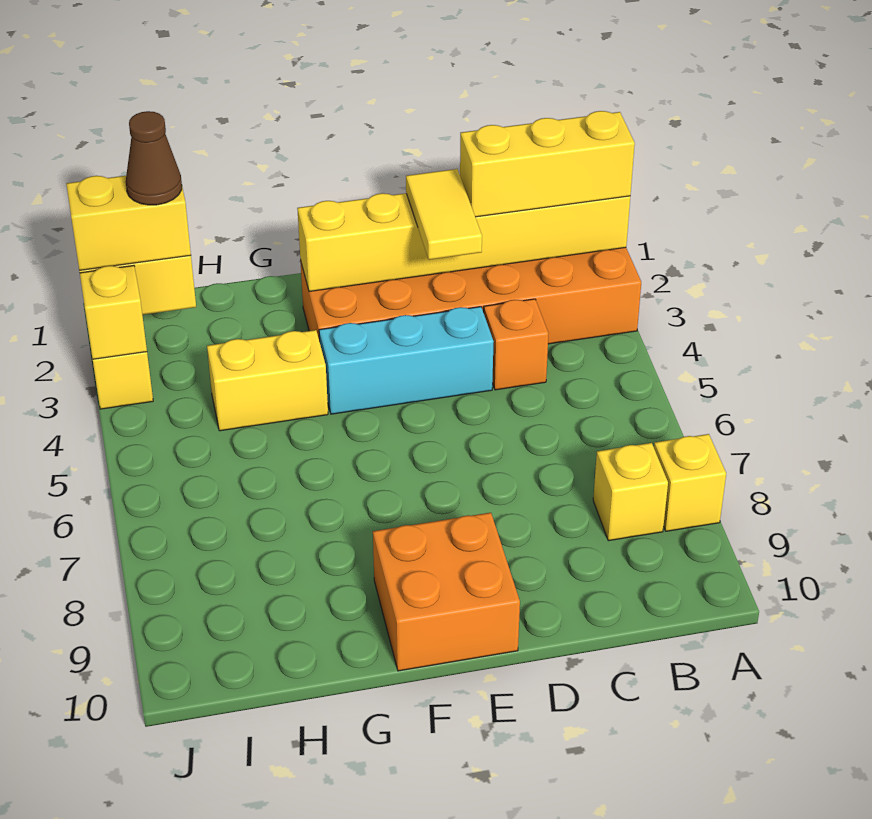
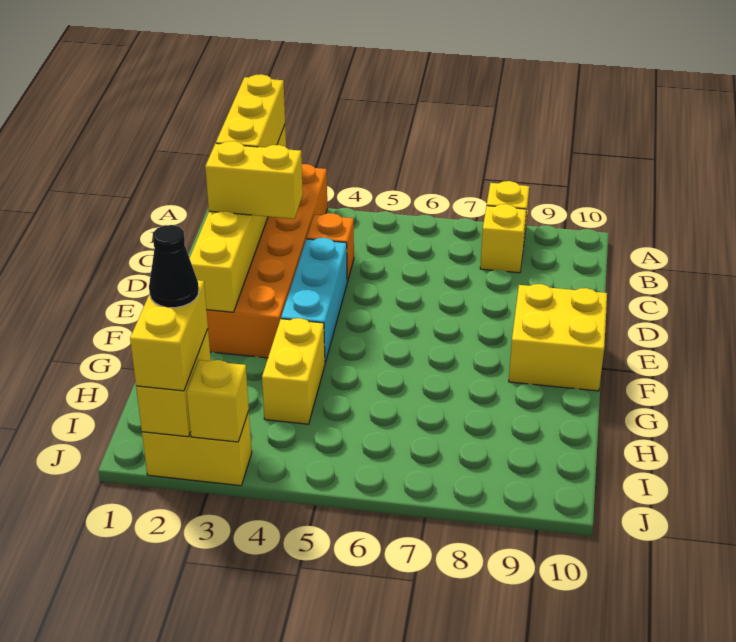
yellow tile D2:D3 level 3 -> yellow brick D2:D3 level 3
orange brick E9:F10 level 1 -> yellow brick E9:F10 level 1
brown cone I2 level 4 -> black cone I2 level 4

